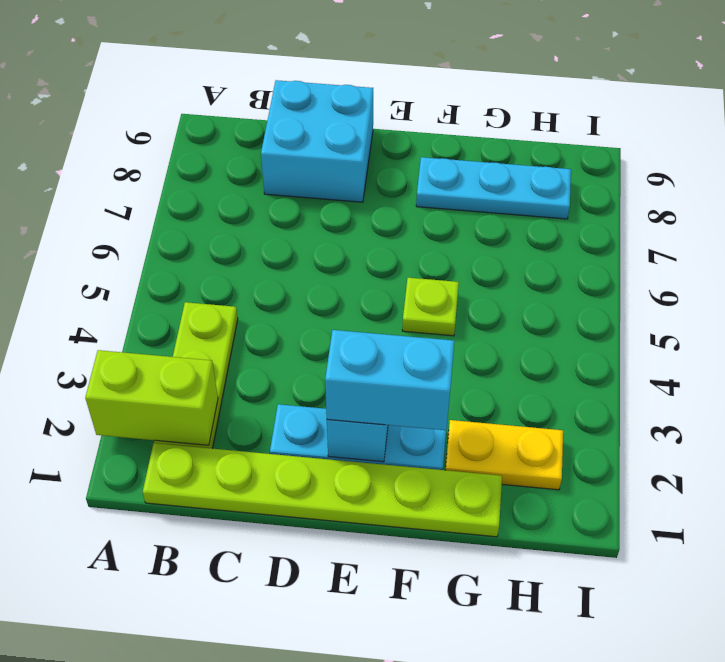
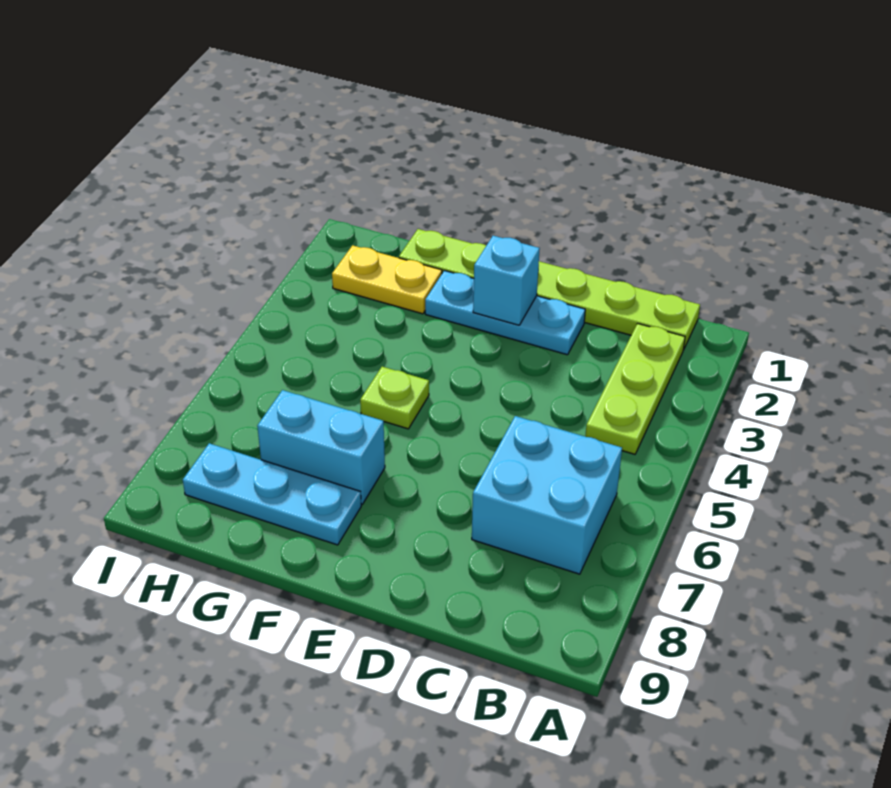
lime brick A2:B2 level 2 -> none
cyan brick C8:D9 level 1 -> cyan brick B6:C7 level 1
cyan brick E2:F2 level 3 -> cyan brick F7:G7 level 1

